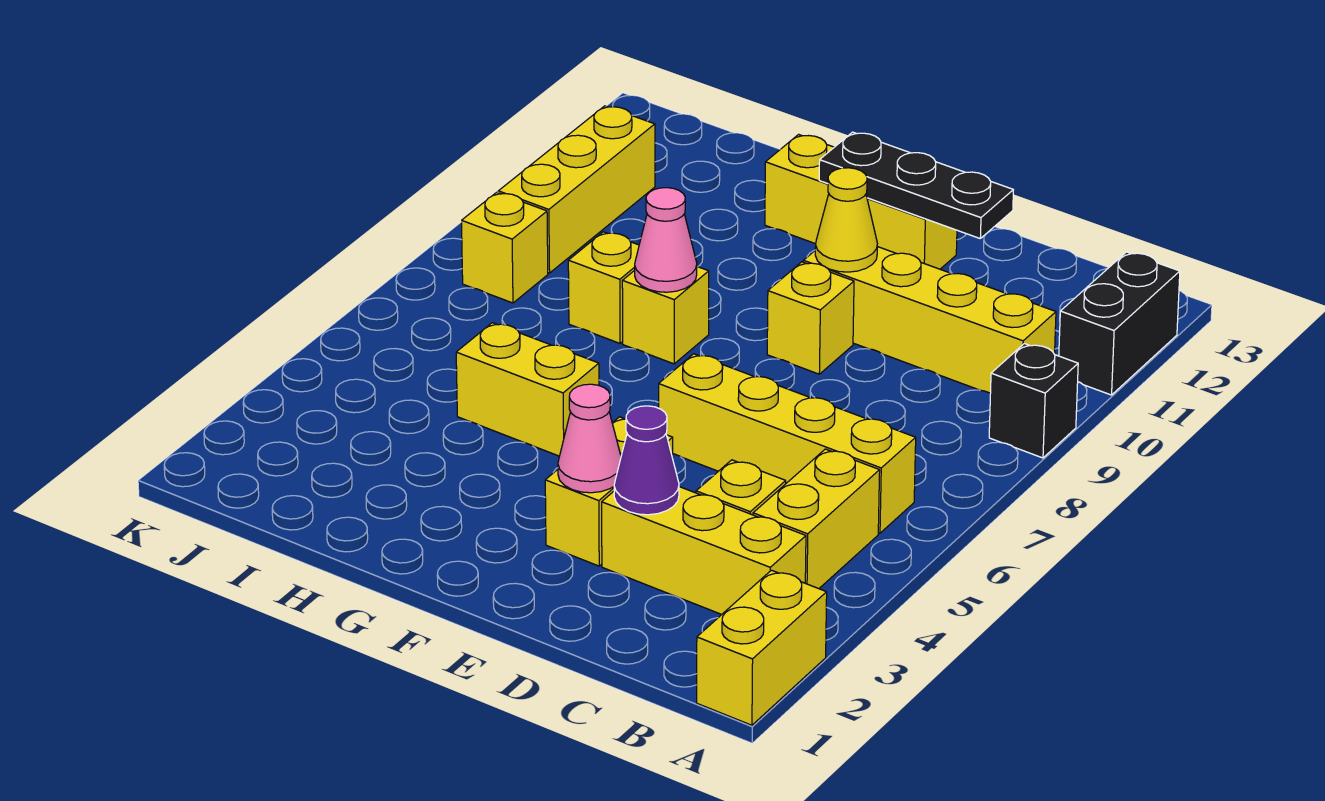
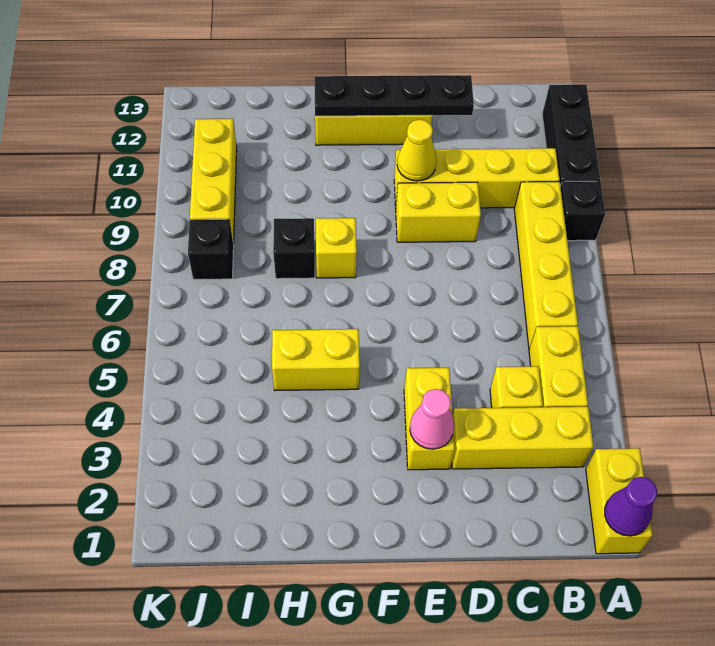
black brick A11:A12 level 1 -> black brick A10:A12 level 1
yellow brick B6:E6 level 1 -> yellow brick B6:B9 level 1
purple cone D3 level 2 -> purple cone A1 level 2
black plate D12:F12 level 2 -> black plate D12:G12 level 2
yellow brick E9 level 1 -> yellow brick D9:E9 level 1
pink cone G8 level 2 -> none
yellow brick H8 level 1 -> black brick H8 level 1
yellow brick J8 level 1 -> black brick J8 level 1

